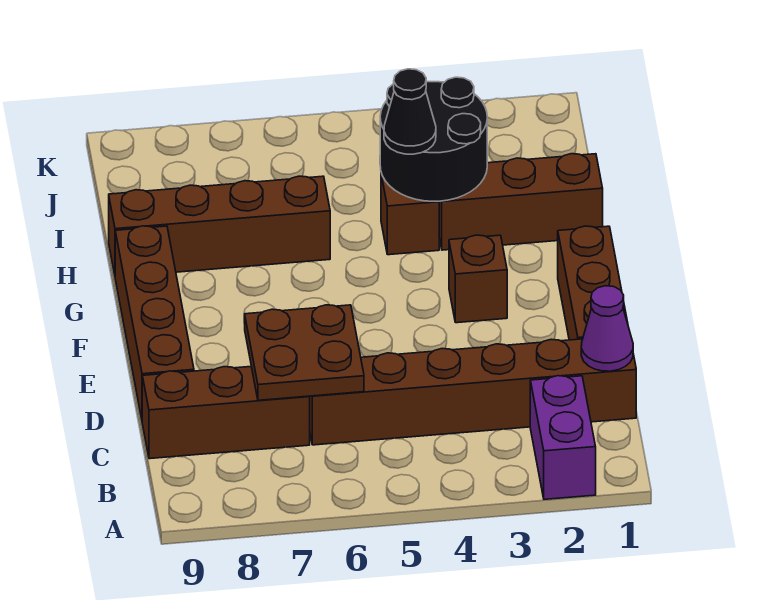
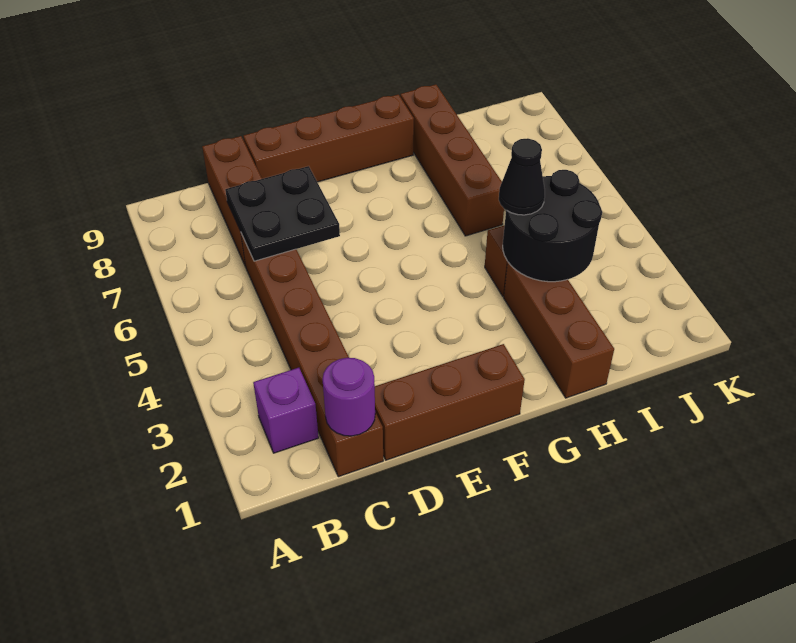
purple brick A2:B2 level 1 -> purple brick B2 level 1
purple cone C1 level 2 -> purple round brick C1 level 2
brown plate C6:D7 level 2 -> black plate C6:D7 level 2
brown brick F3 level 1 -> none

